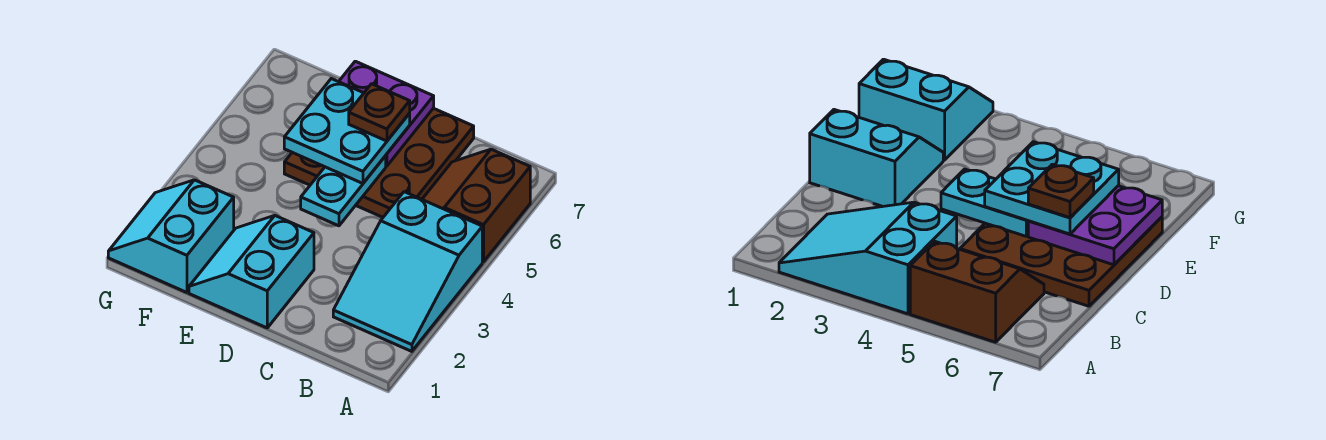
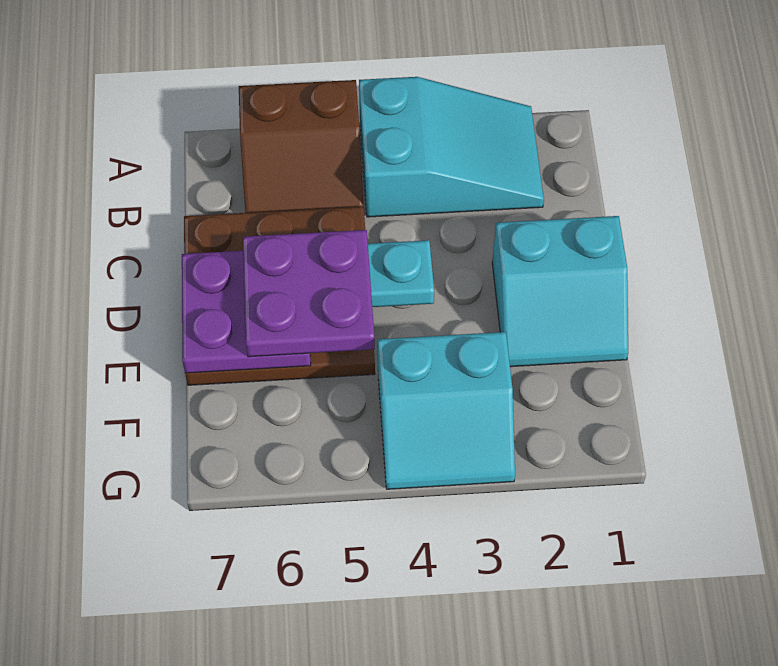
cyan plate D5:E6 level 3 -> purple plate D5:E6 level 3
brown plate D6 level 4 -> none
cyan slope F1:G2 level 1 top F -> cyan slope F3:G4 level 1 top F

